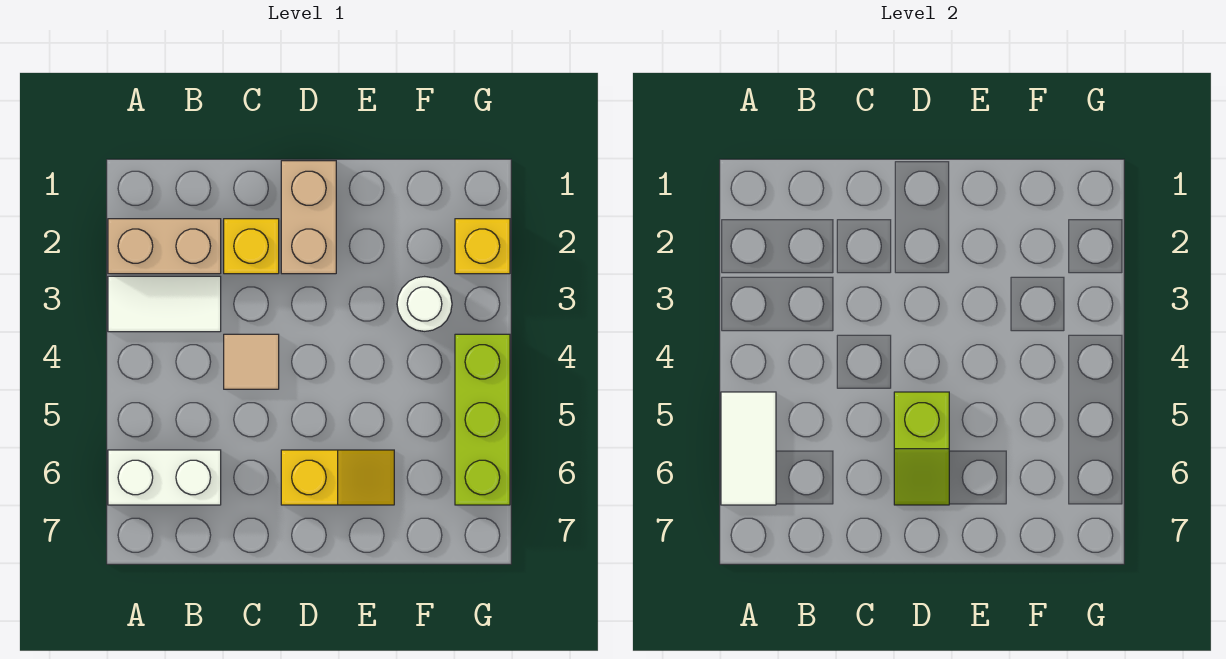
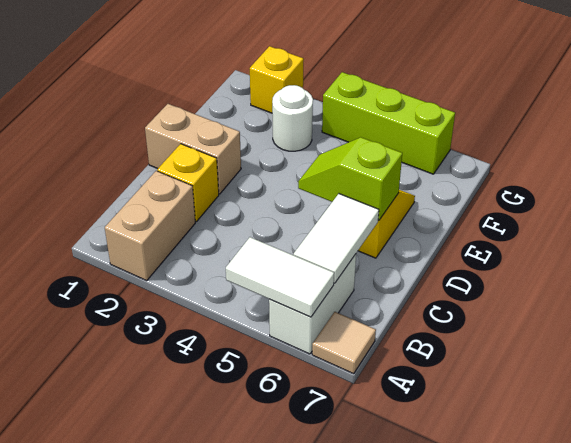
white tile A3:B3 level 1 -> white tile B6:C6 level 2
tan tile C4 level 1 -> tan tile A7 level 1
lime slope D5:D6 level 2 top 5 -> lime slope D5:D6 level 2 top 6

